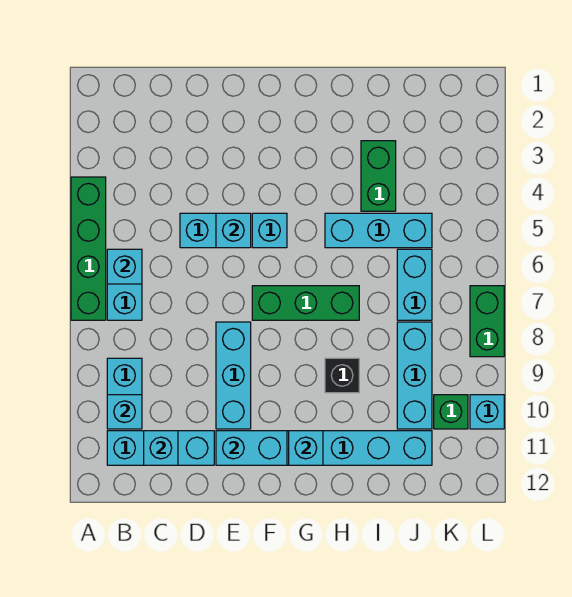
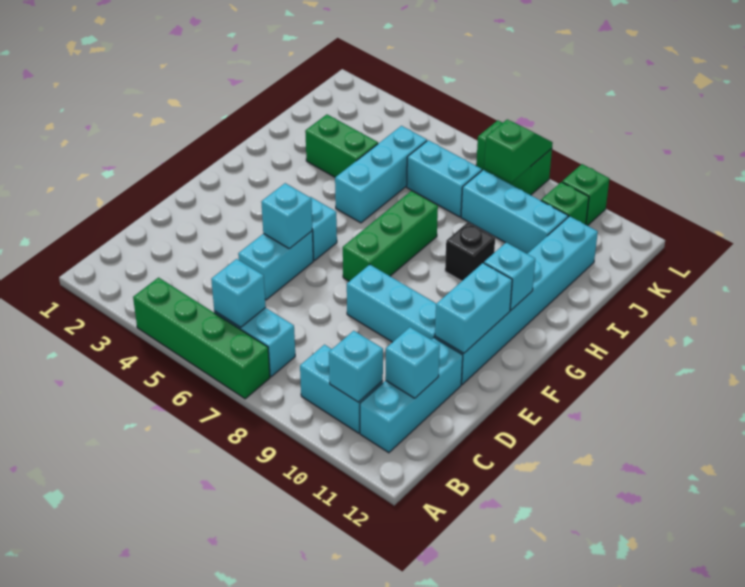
none -> green slope K8:L8 level 2 top K
cyan brick L10 level 1 -> green brick L10 level 1

